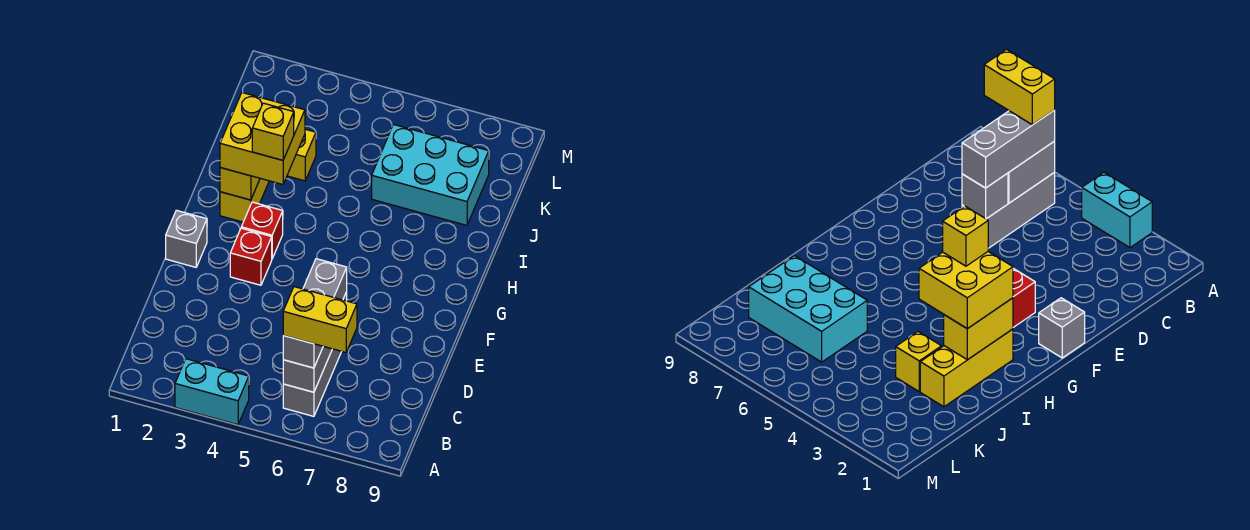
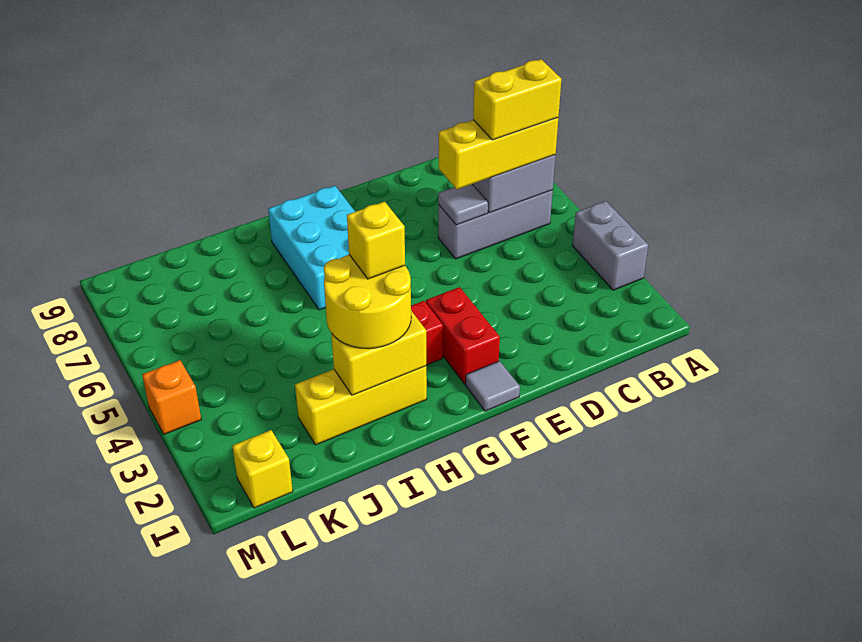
cyan brick A3:A4 level 1 -> grey brick A3:A4 level 1
grey brick B6:D6 level 3 -> yellow brick B6:D6 level 3
yellow brick B6:B7 level 4 -> yellow brick B6:C6 level 4
grey brick D6 level 2 -> grey tile D6 level 2
grey brick F1 level 1 -> grey tile F1 level 1
red brick F3 level 1 -> red brick F2:F3 level 1
yellow brick H2:I3 level 3 -> yellow round brick H2:I3 level 3
yellow brick J3 level 1 -> yellow brick L1 level 1
cyan brick J6:K8 level 1 -> cyan brick G6:H8 level 1
none -> orange brick M4 level 1

